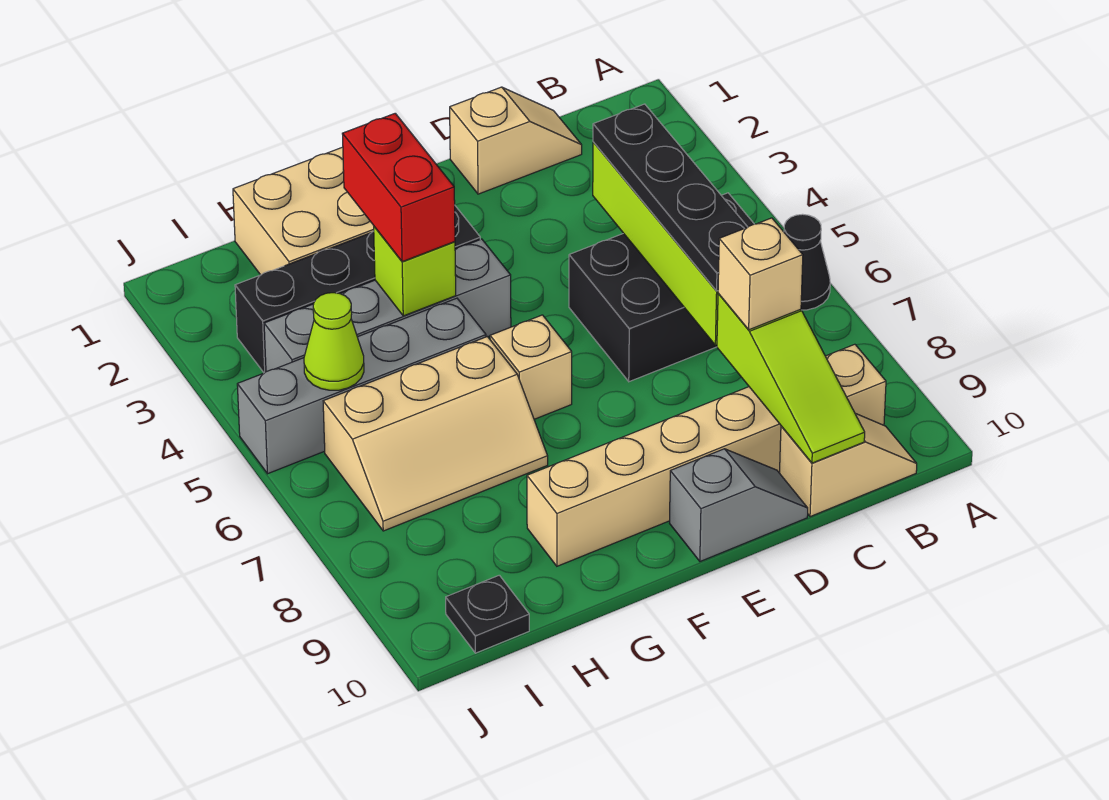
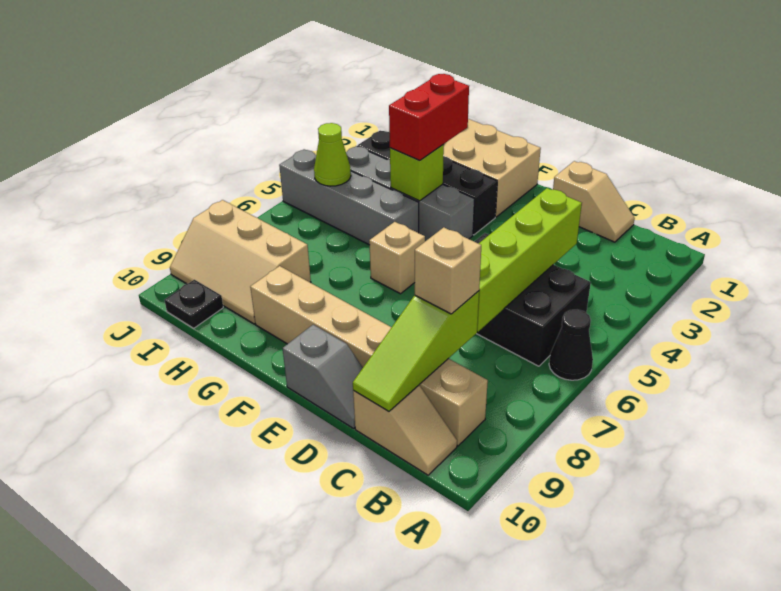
black plate C4:C7 level 3 -> none
tan slope G6:I7 level 1 top 6 -> tan slope H8:J9 level 1 top 8

